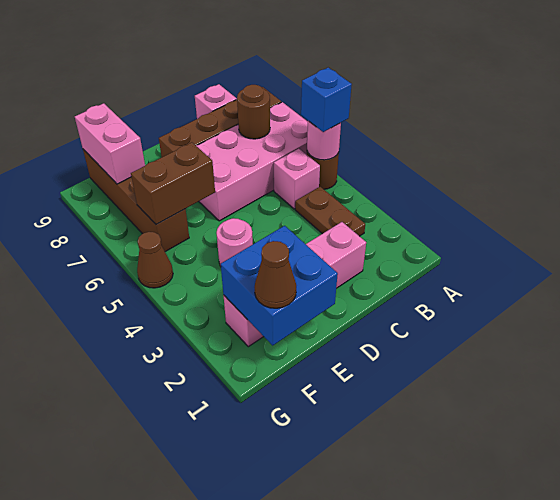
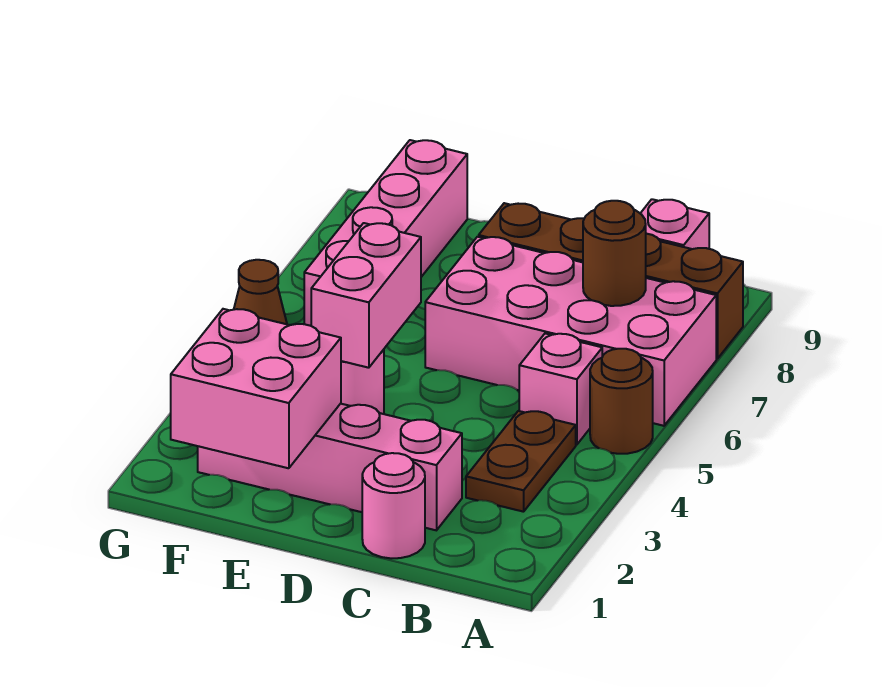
pink round brick A5 level 2 -> pink round brick C1 level 1
blue brick A5 level 3 -> none
blue brick E1:F2 level 2 -> pink brick E1:F2 level 2
brown brick E6:F6 level 2 -> none
brown cone F1 level 3 -> none
brown brick F6:F9 level 1 -> pink brick F6:F9 level 1
pink brick F8:F9 level 2 -> pink brick E4:E5 level 2

